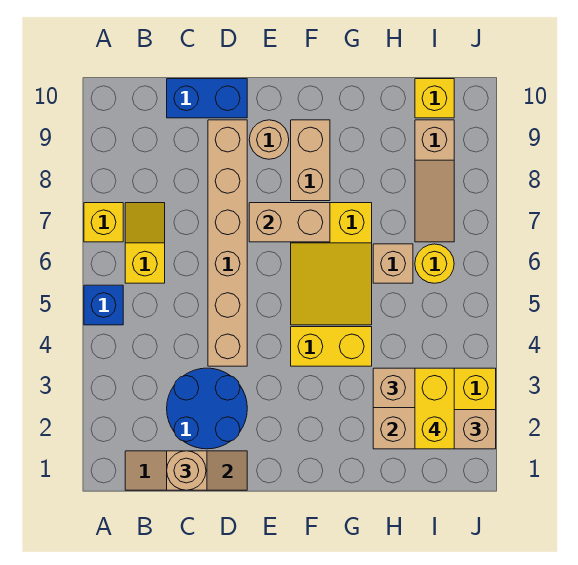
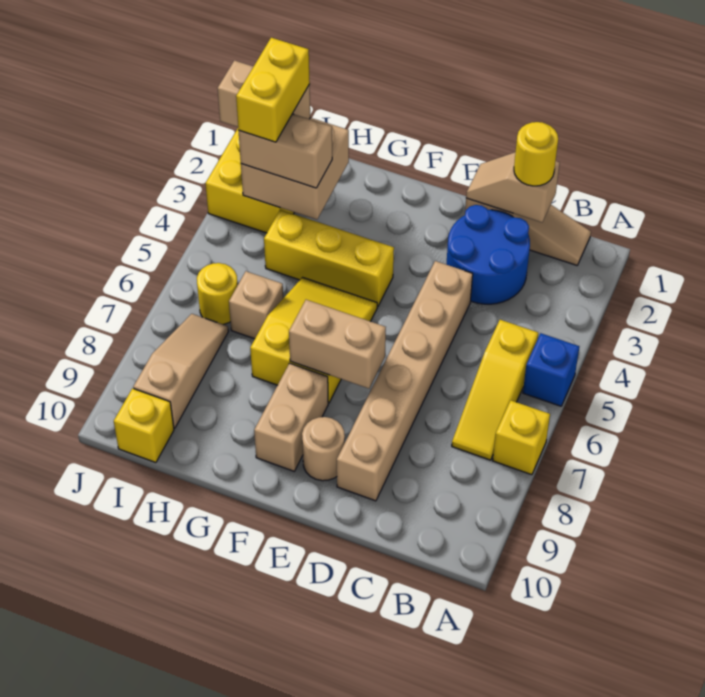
yellow slope B6:B7 level 1 top 6 -> yellow slope B5:B7 level 1 top 5
tan round brick C1 level 3 -> yellow round brick C1 level 3
blue brick C10:D10 level 1 -> none
yellow brick F4:G4 level 1 -> yellow brick F4:H4 level 1

